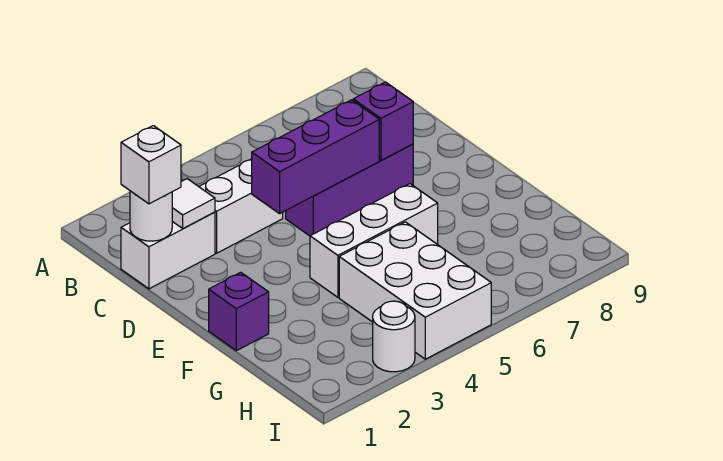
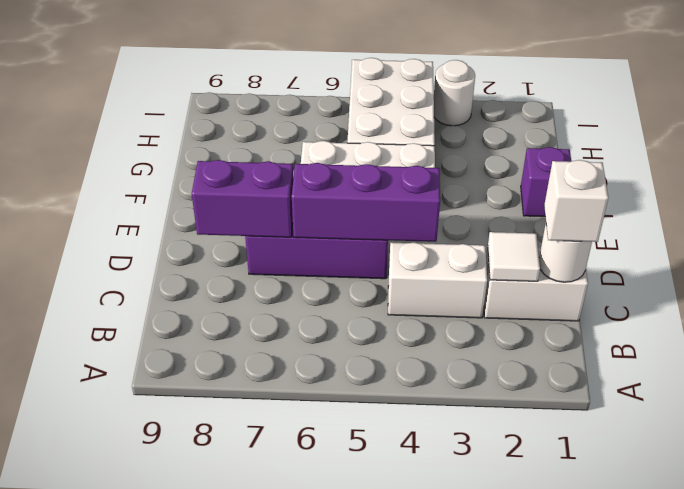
purple brick D7 level 2 -> purple brick D7:D8 level 2

